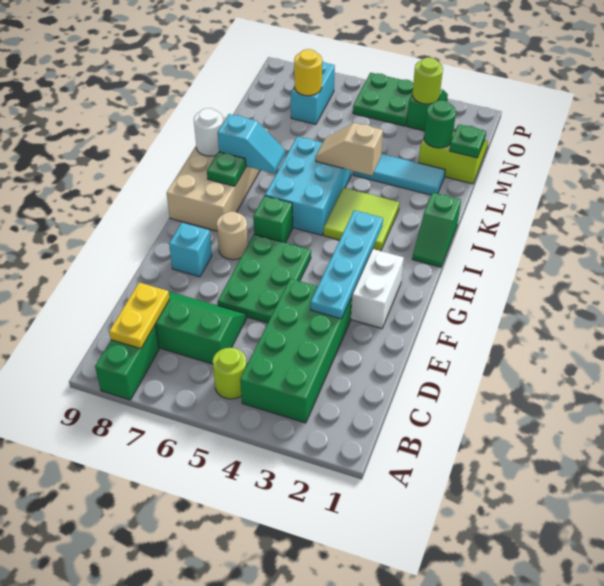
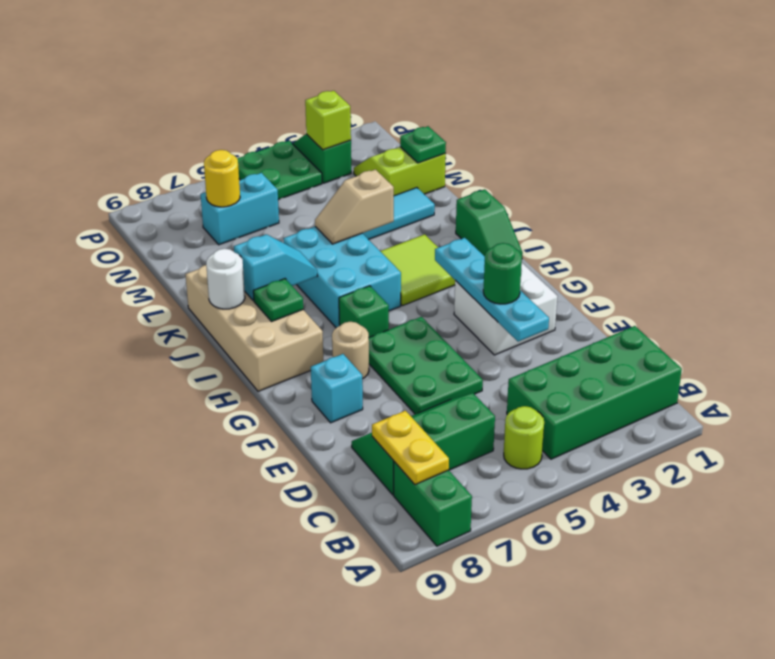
green brick B3:E4 level 1 -> green brick B1:C4 level 1
green round brick M2 level 2 -> green round brick F3 level 3
cyan brick N7:O7 level 1 -> cyan brick N6:N7 level 1
lime round brick O3 level 2 -> lime brick O3 level 2

